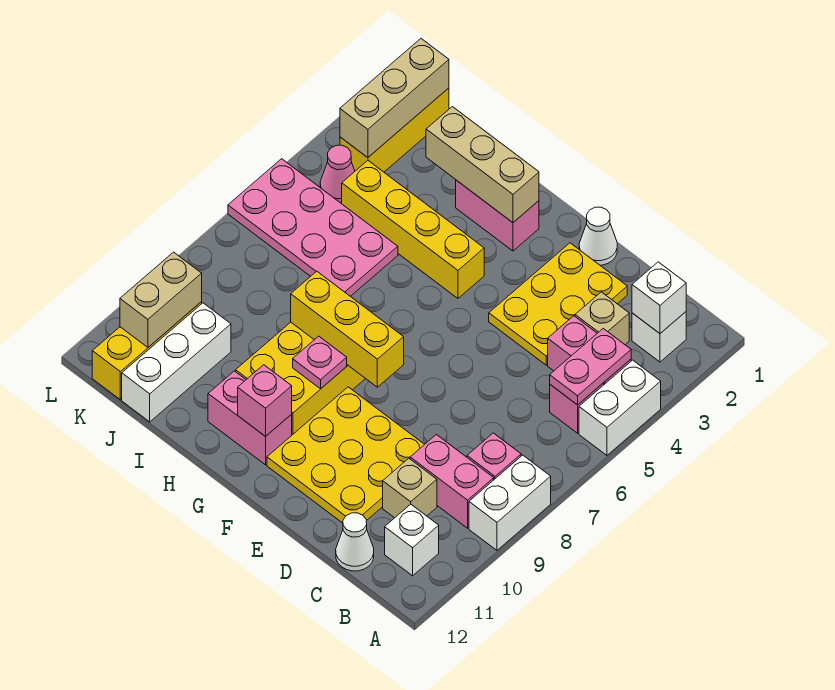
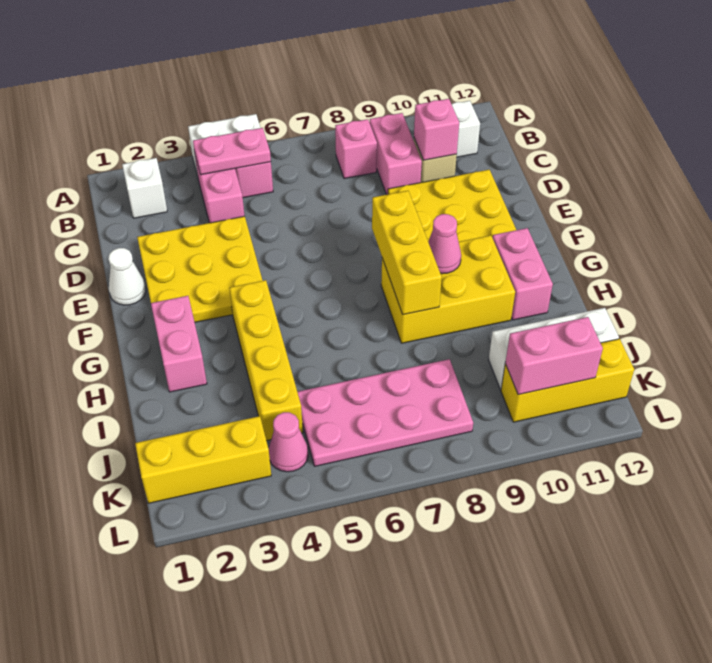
white brick A8:A9 level 1 -> none
white brick B2 level 2 -> none
tan brick C3 level 1 -> none
white cone C12 level 1 -> none
yellow plate D2:E4 level 1 -> yellow plate D2:F4 level 1
tan brick G2:I2 level 2 -> none
pink plate G9 level 2 -> pink cone G9 level 2
pink brick G11 level 2 -> pink brick C10 level 2
pink plate I5:L6 level 1 -> pink plate J5:K8 level 1
tan brick K1:K3 level 2 -> none
tan brick K10:K11 level 2 -> pink brick K10:K11 level 2

